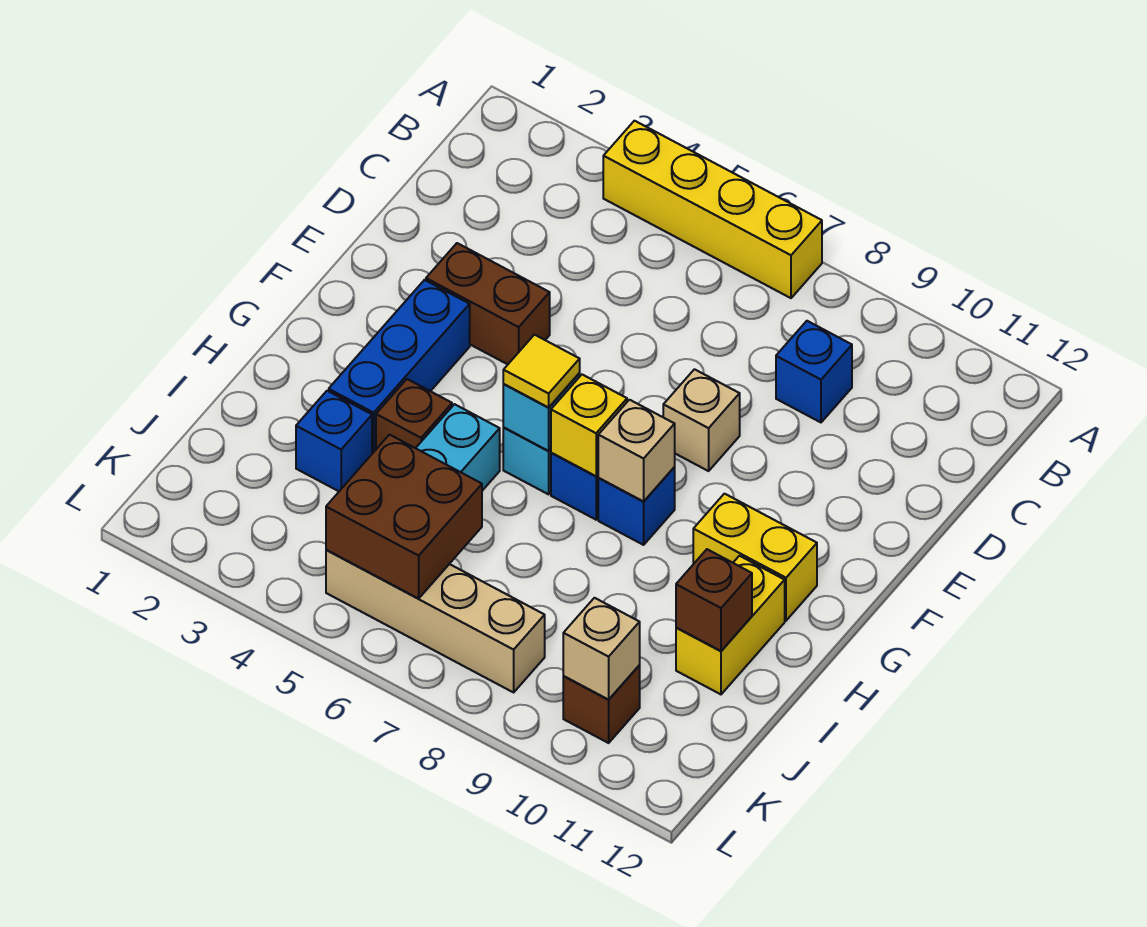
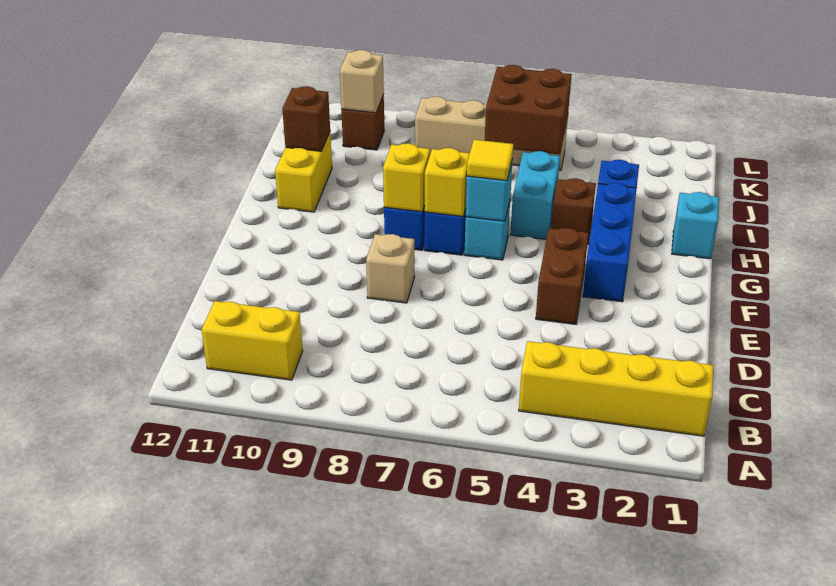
yellow brick A4:A7 level 1 -> yellow brick B1:B4 level 1
blue brick C9 level 1 -> none
brown brick E3:E4 level 1 -> brown brick E4:F4 level 1
tan brick G8 level 2 -> yellow brick G8 level 2
yellow brick G10:G11 level 1 -> yellow brick B10:B11 level 1
none -> cyan brick H1 level 1

